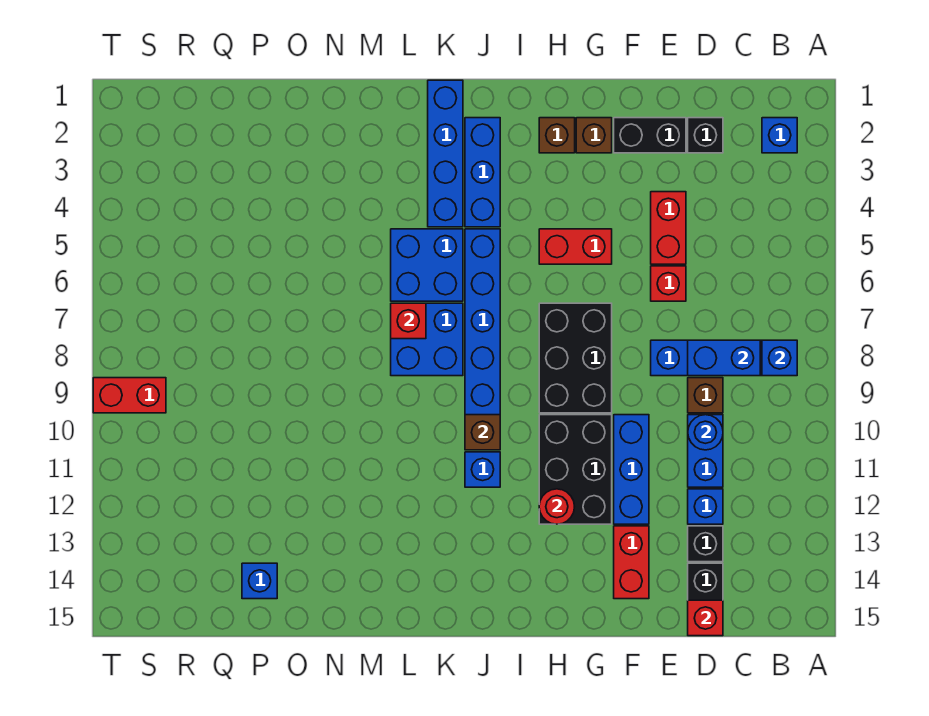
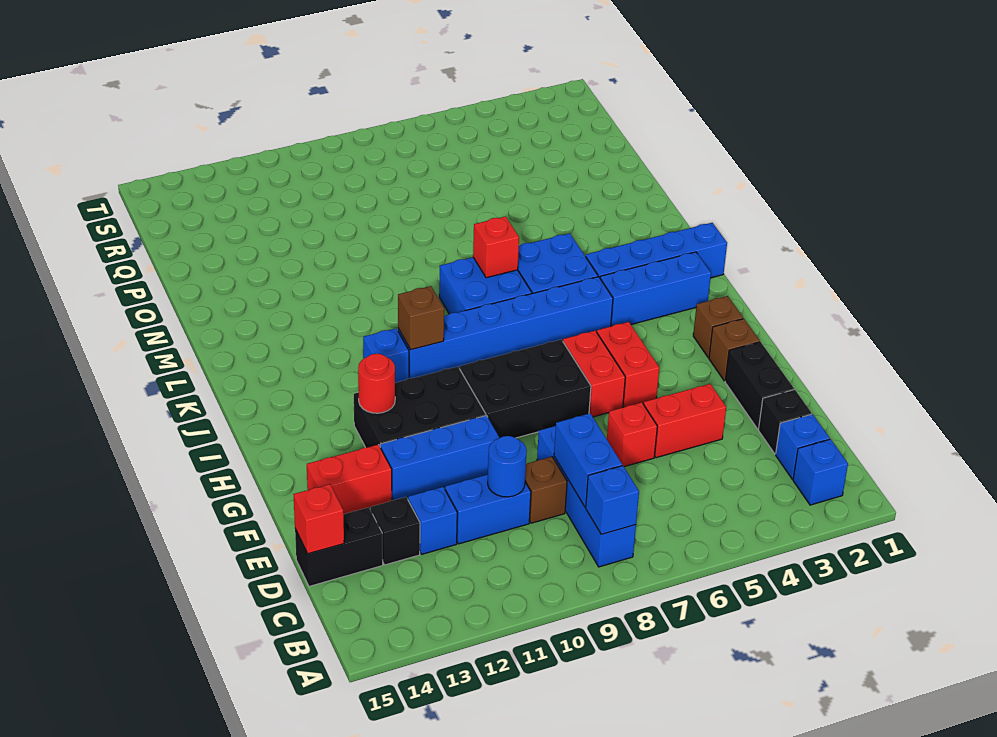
blue brick P14 level 1 -> blue brick C2 level 1
red brick S9:T9 level 1 -> red brick G6:H6 level 1

